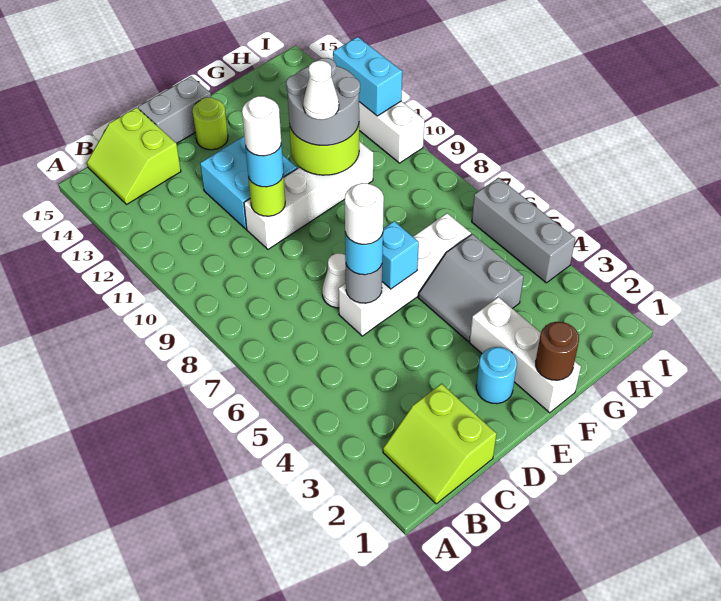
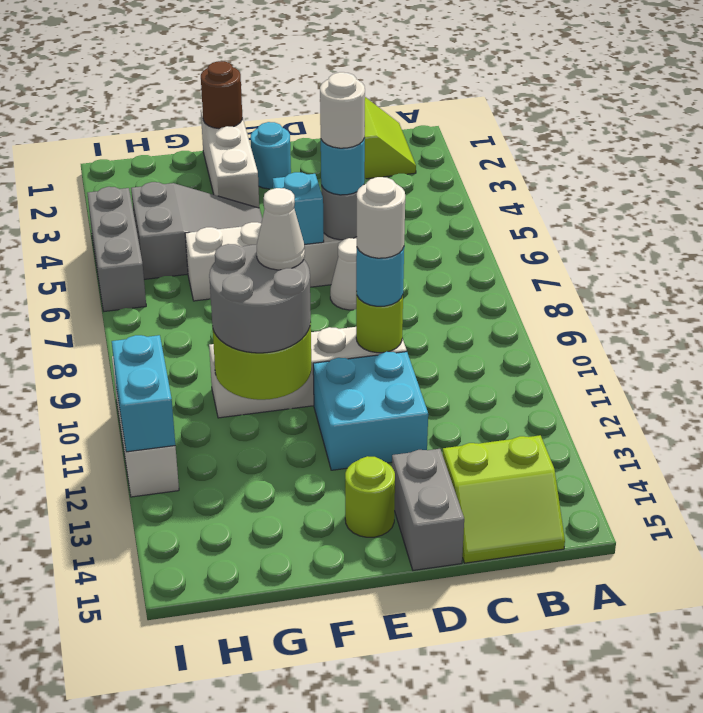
lime slope B14:C15 level 1 top C -> lime slope B14:C15 level 1 top 14
grey brick D15:E15 level 1 -> grey brick D14:D15 level 1
grey slope F4:G5 level 1 top G -> grey slope F4:H5 level 1 top H

